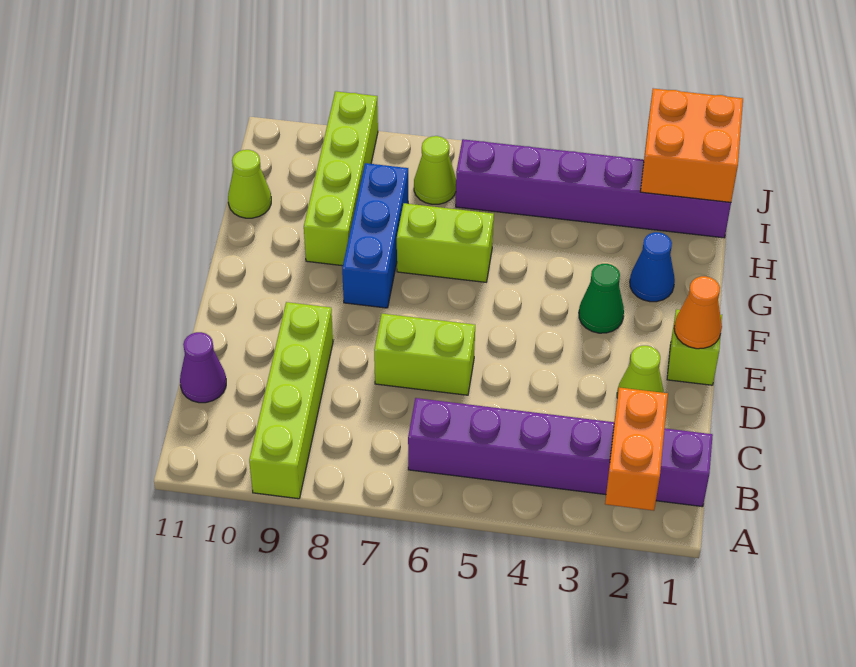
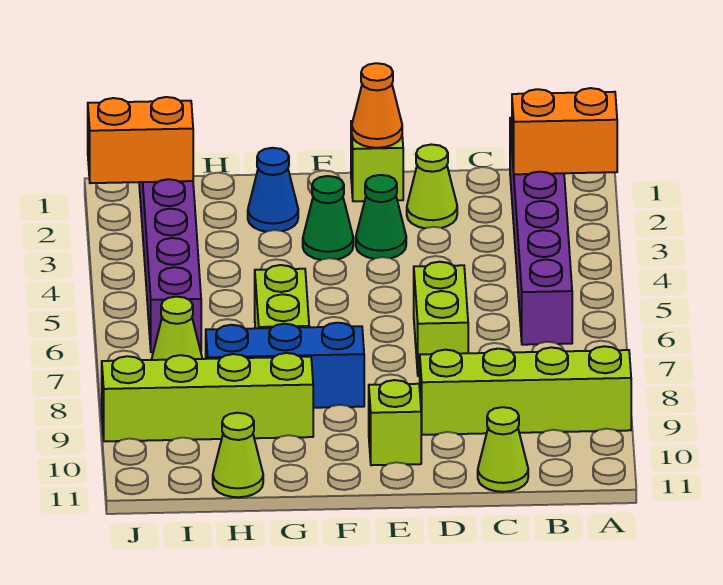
purple cone C11 level 1 -> lime cone C11 level 1
none -> green cone E3 level 1
none -> lime brick E10 level 1
orange brick I1:J2 level 2 -> orange brick I2:J2 level 2

